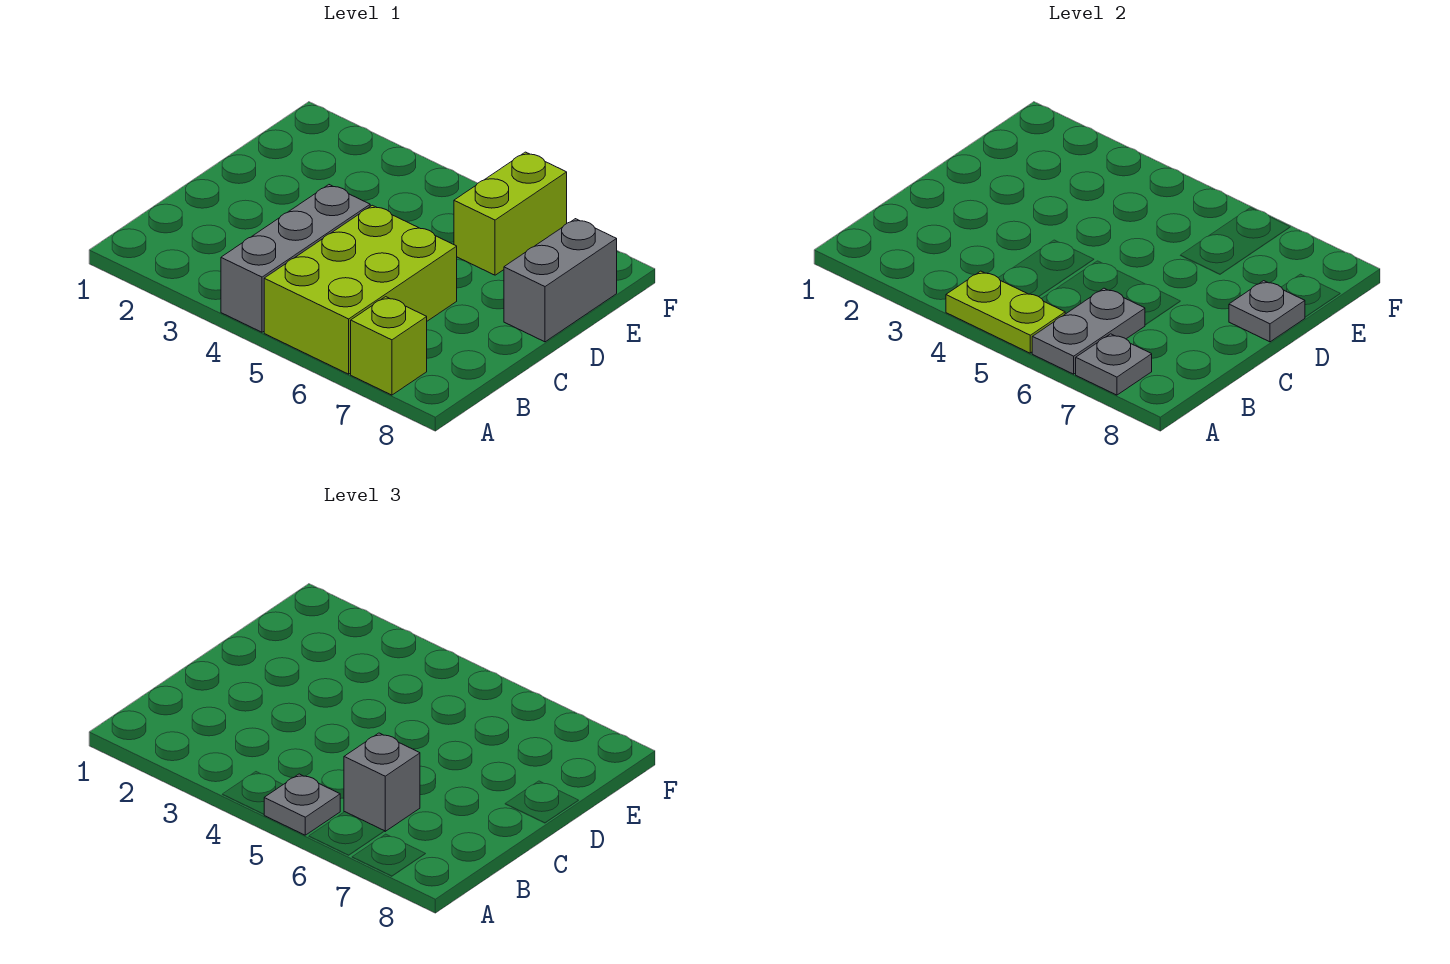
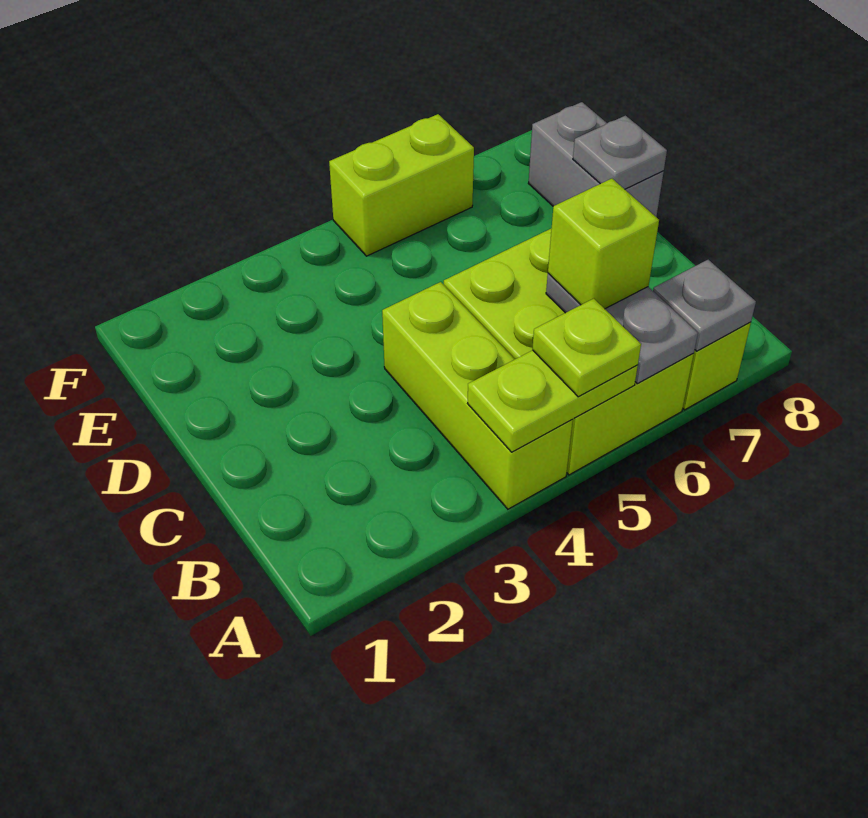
grey brick A4:C4 level 1 -> lime brick A4:C4 level 1
grey plate A5 level 3 -> lime plate A5 level 3
grey brick B6 level 3 -> lime brick B6 level 3
lime brick E6:F6 level 1 -> lime brick F5:F6 level 1

